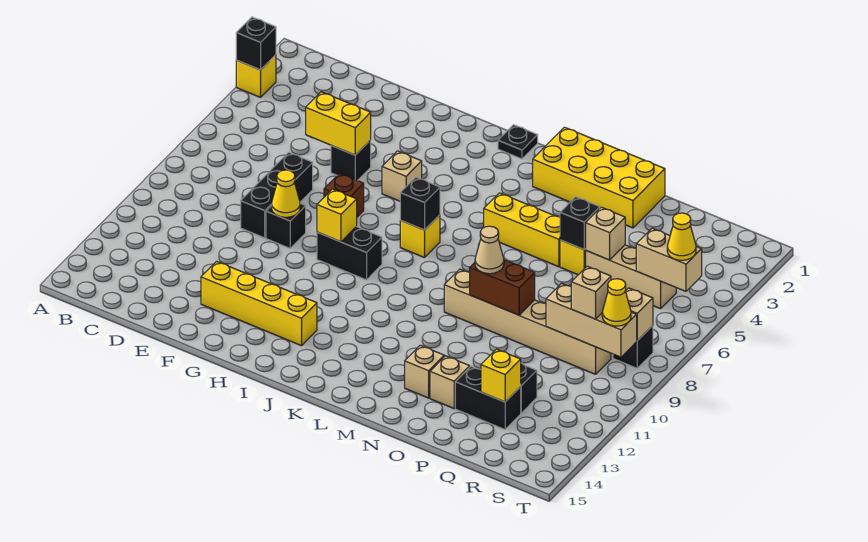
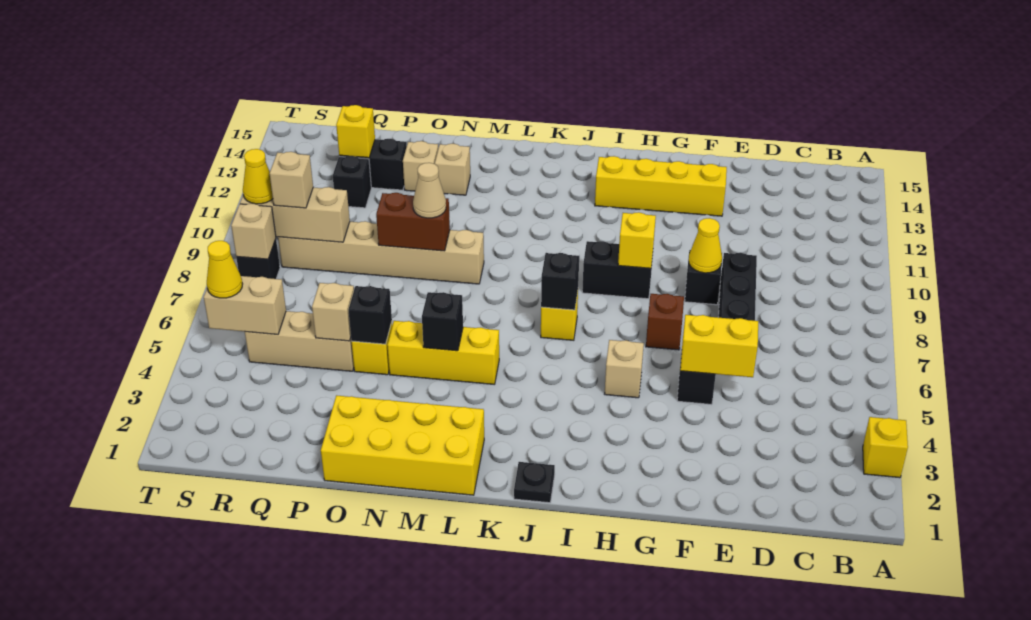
black brick A3 level 2 -> black brick M5 level 2

